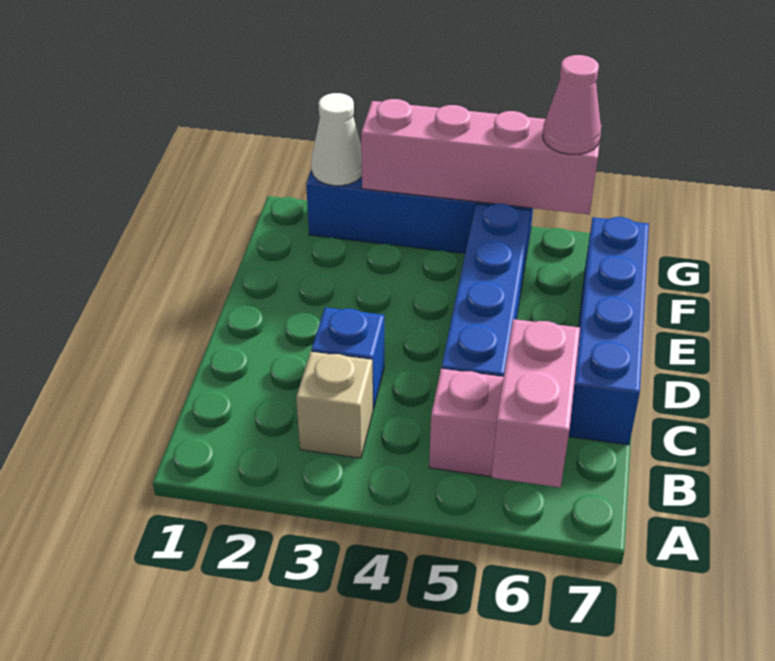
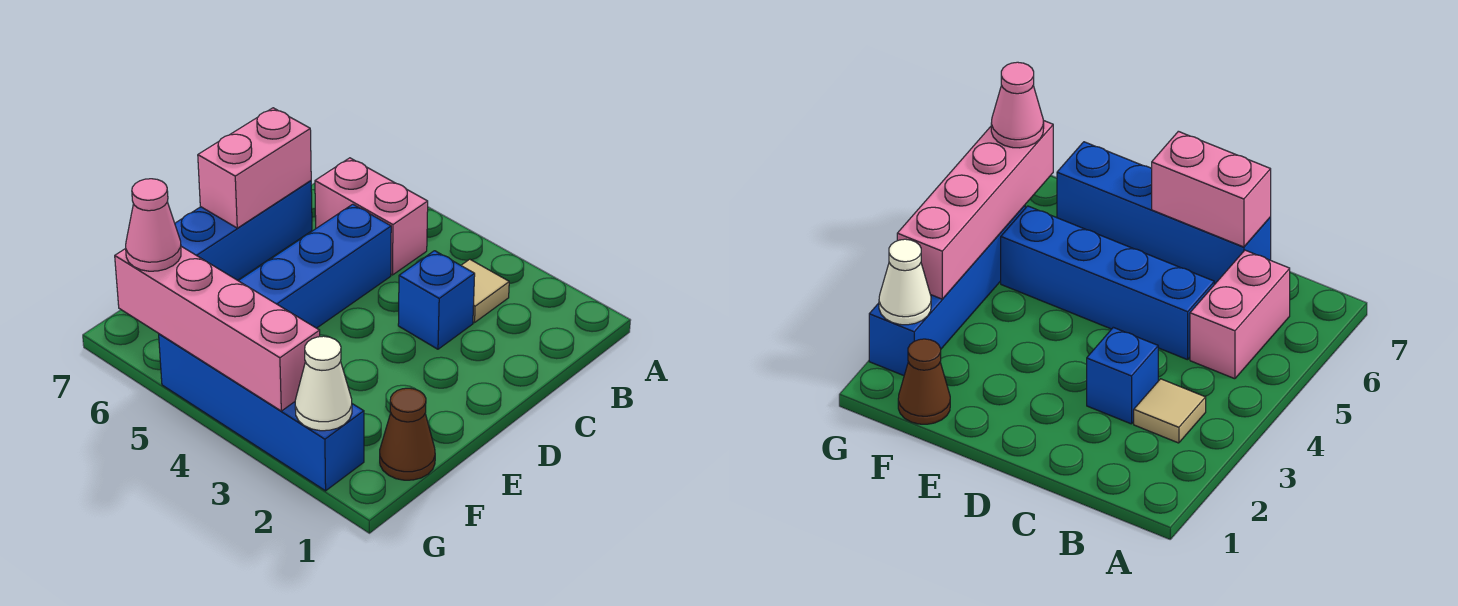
pink brick A6:B6 level 2 -> pink brick C7:D7 level 2
tan brick B3 level 1 -> tan tile B3 level 1
none -> brown cone F1 level 1

